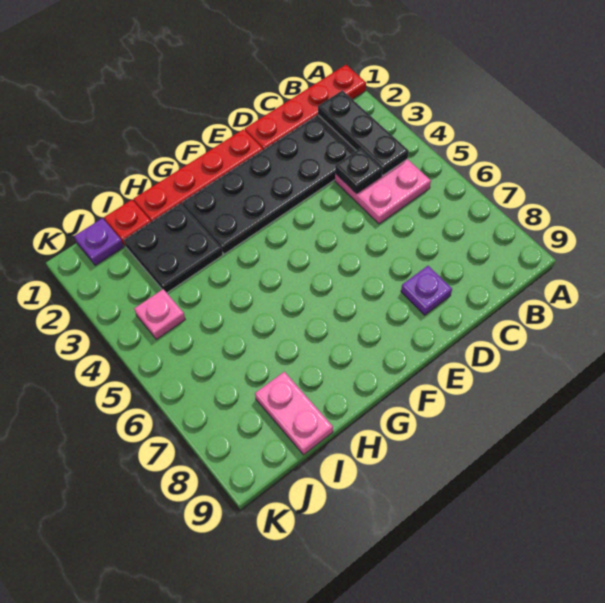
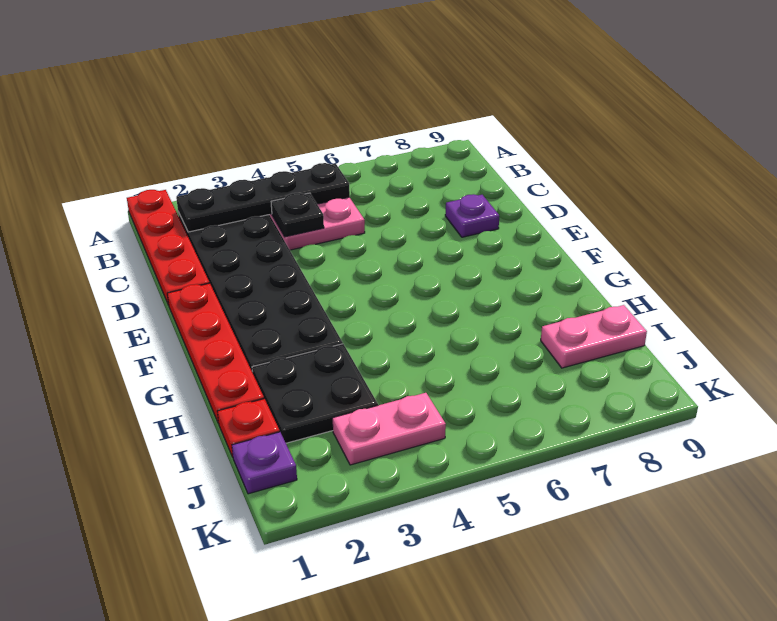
black plate B2:B4 level 2 -> black plate B2:B5 level 2
pink plate J4 level 1 -> pink plate J3:J4 level 1

